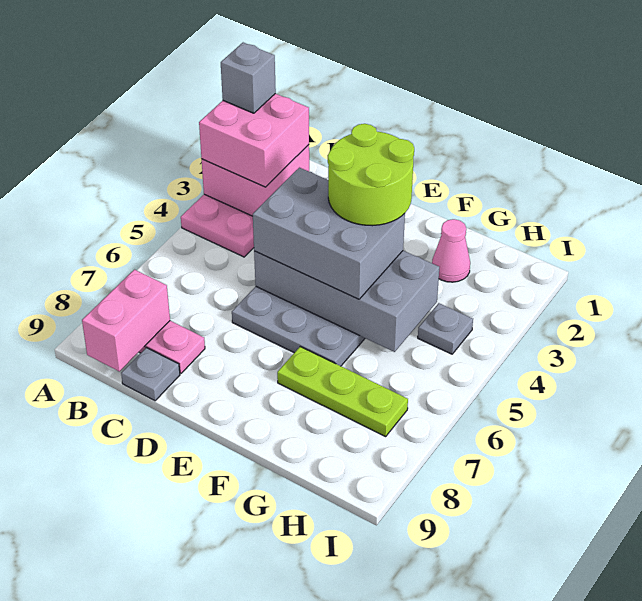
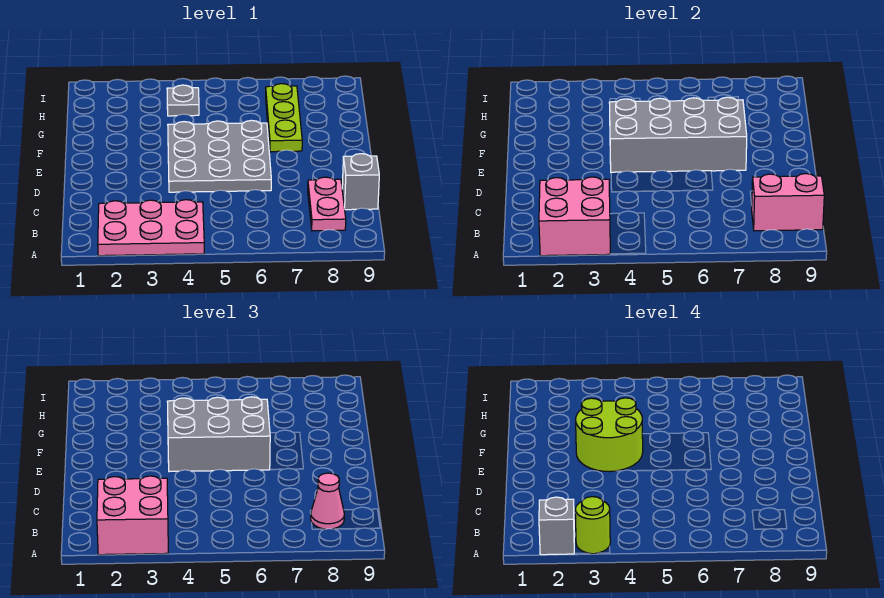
none -> lime round brick A3 level 4
grey plate C9 level 1 -> grey brick C9 level 1
grey brick D4:G5 level 2 -> grey brick E4:F7 level 2
grey brick D4:F5 level 3 -> grey brick E4:F6 level 3
pink cone G2 level 1 -> pink cone B8 level 3

